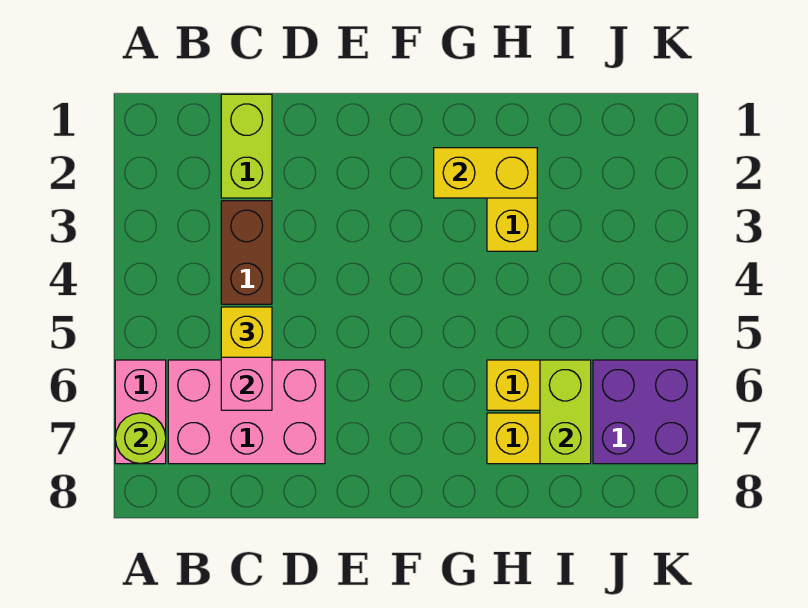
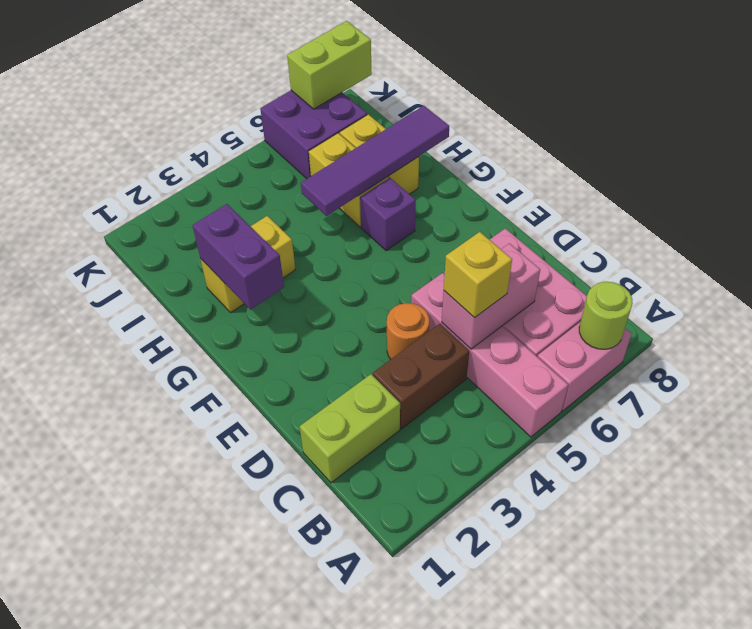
none -> pink brick A5:D5 level 1
none -> orange round brick D4 level 1
yellow brick G2:H2 level 2 -> purple brick G2:H2 level 2
none -> purple brick G6 level 1
none -> purple tile H5:H8 level 2
lime brick I6:I7 level 2 -> lime brick K7:K8 level 2

